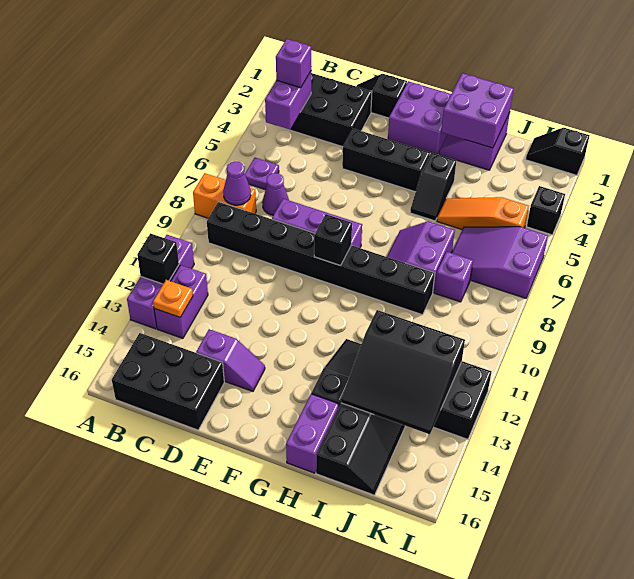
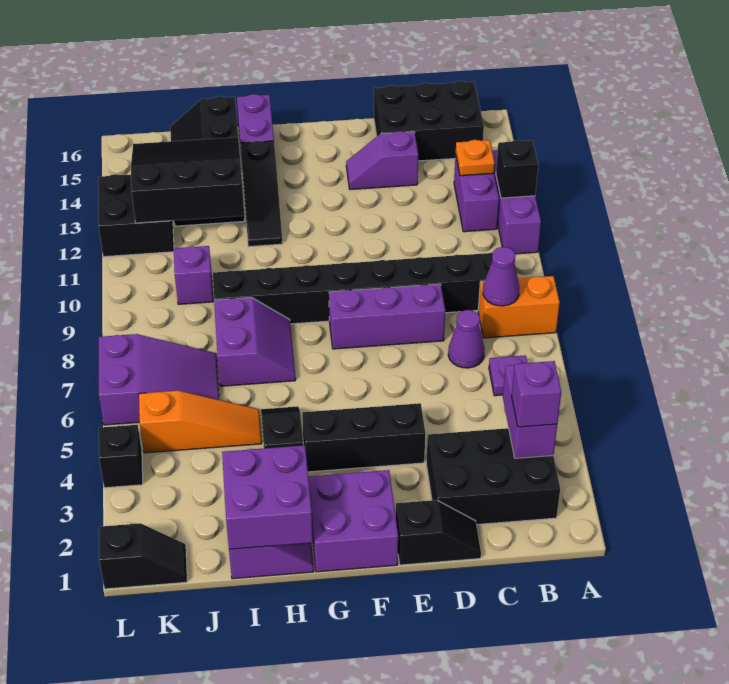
black brick F9 level 2 -> none
purple brick J8 level 1 -> purple brick J10 level 1

